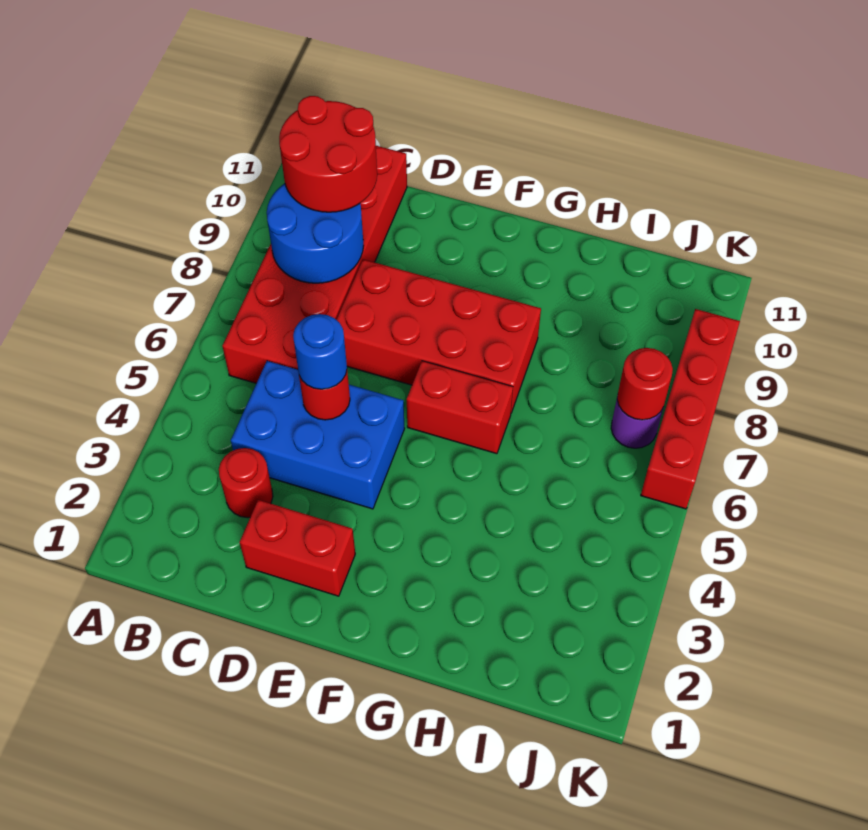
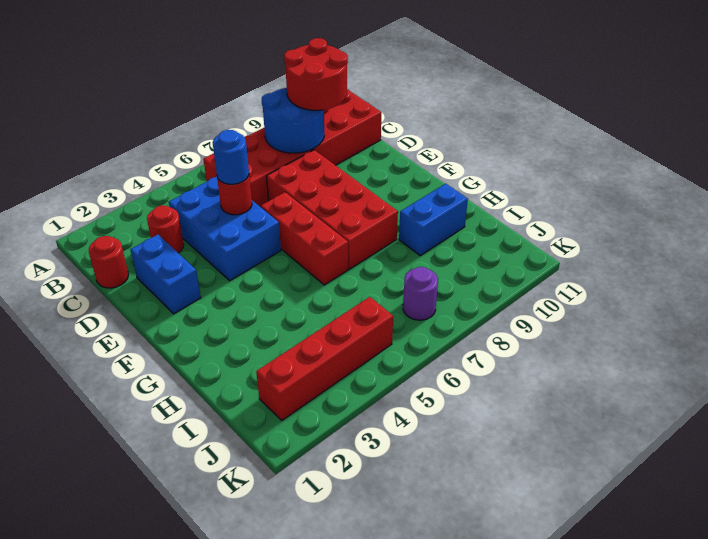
red brick D2:E2 level 1 -> blue brick D2:E2 level 1
red brick F6:G6 level 1 -> red brick E6:G6 level 1
none -> blue brick H9:H10 level 1
red round brick J7 level 2 -> red round brick C1 level 1
red brick K6:K9 level 1 -> red brick J2:J5 level 1

